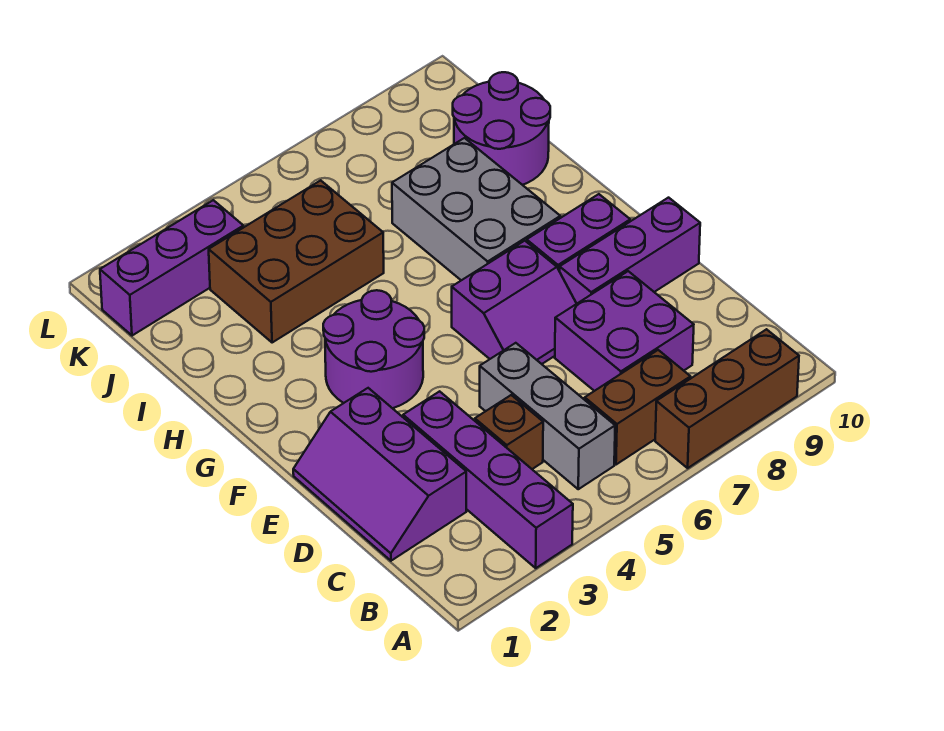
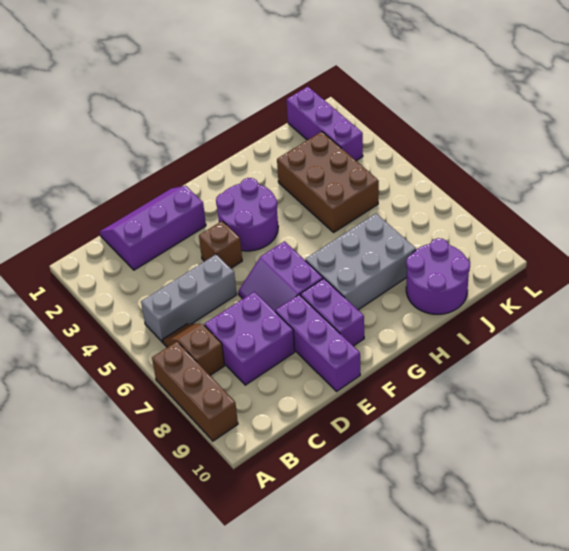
purple brick A3:D3 level 1 -> none
brown brick B6:B7 level 1 -> brown slope B6:B7 level 1 top 7
brown brick C4 level 1 -> brown brick E4 level 1

